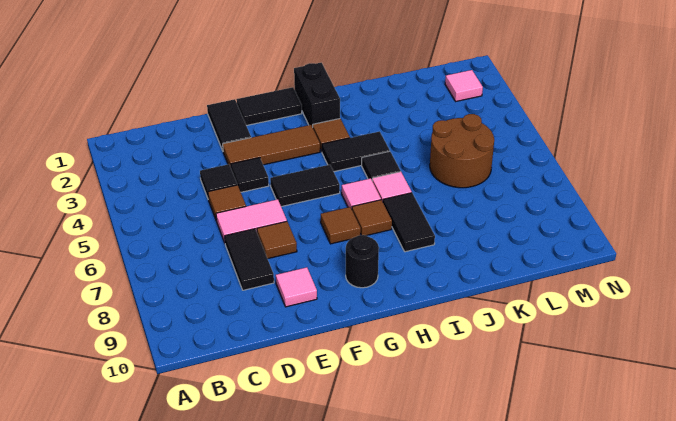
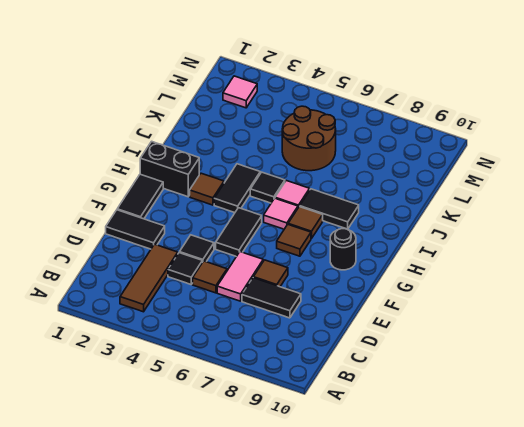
brown tile E3:G3 level 1 -> brown tile B3:D3 level 1
pink tile E9 level 1 -> none

